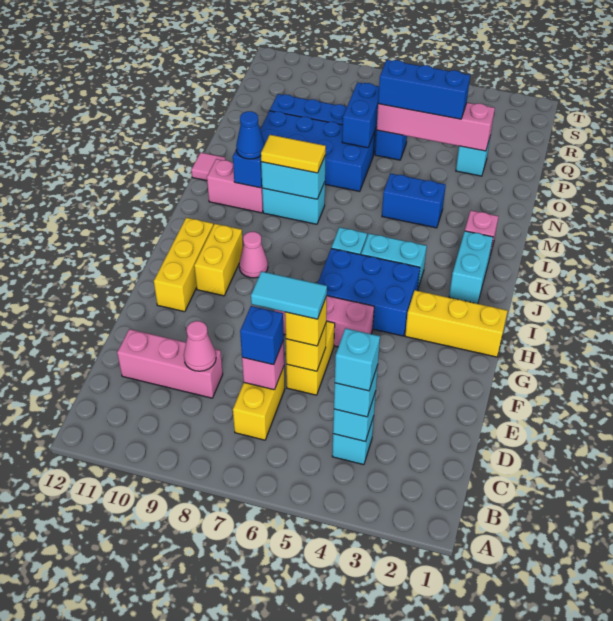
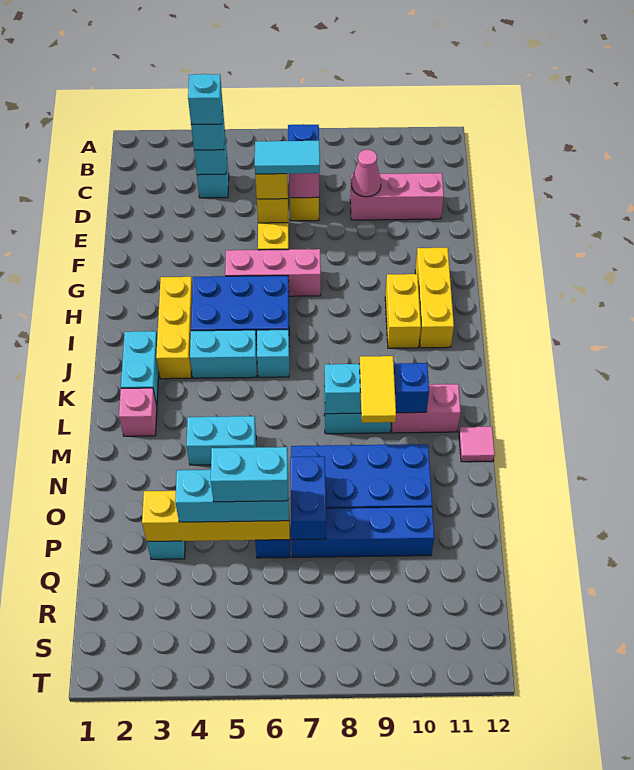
yellow brick H1:H3 level 1 -> yellow brick H3:J3 level 1
pink cone I9 level 1 -> none
yellow tile L8:L9 level 3 -> yellow tile L9:M9 level 3
blue cone L10 level 3 -> none
blue brick M4:M5 level 1 -> cyan brick M4:M5 level 1
pink brick P3:P6 level 2 -> yellow brick P3:P6 level 2
blue brick P4:P6 level 3 -> cyan brick P4:P6 level 3
none -> cyan brick P5:P6 level 4

